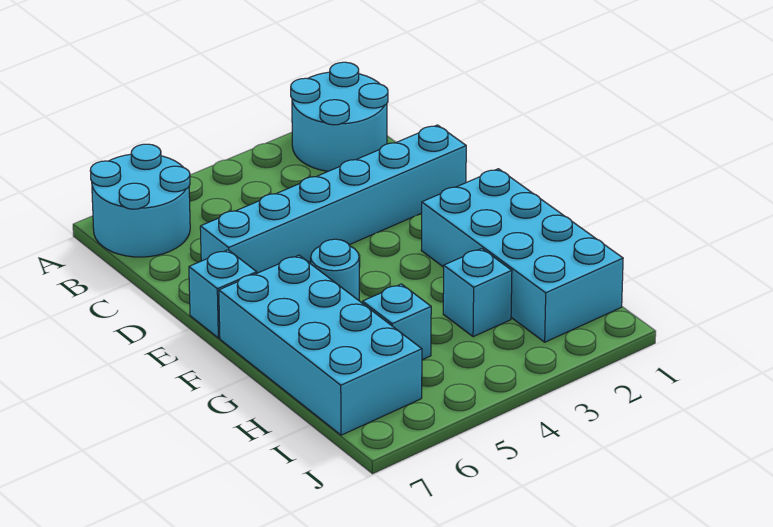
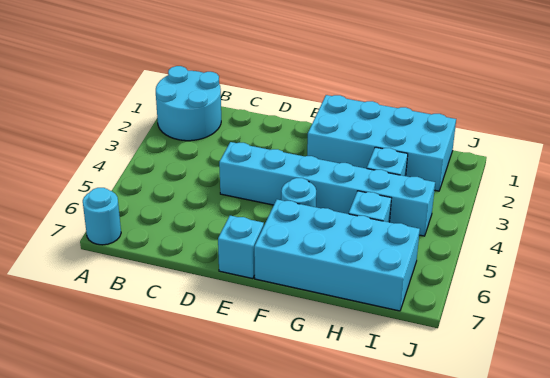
cyan round brick A6:B7 level 1 -> cyan round brick A7 level 1
cyan brick D1:D6 level 1 -> cyan brick D4:I4 level 1

